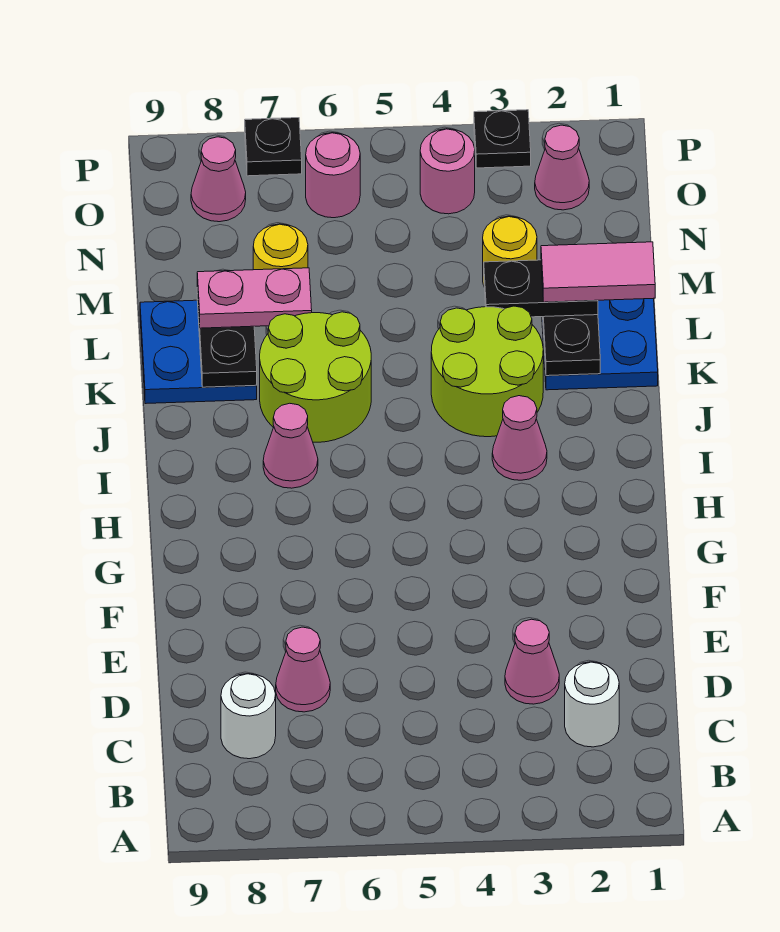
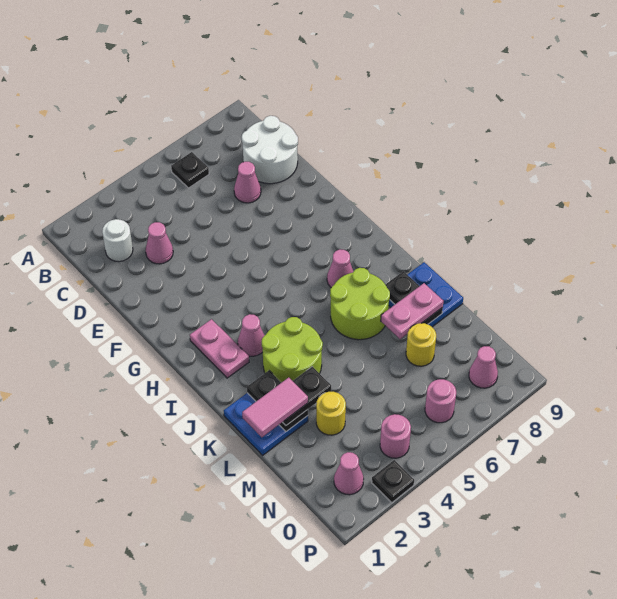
white round brick C8 level 1 -> white round brick C8:D9 level 1
none -> pink plate H2:I2 level 1
black plate P7 level 1 -> black plate B6 level 1

